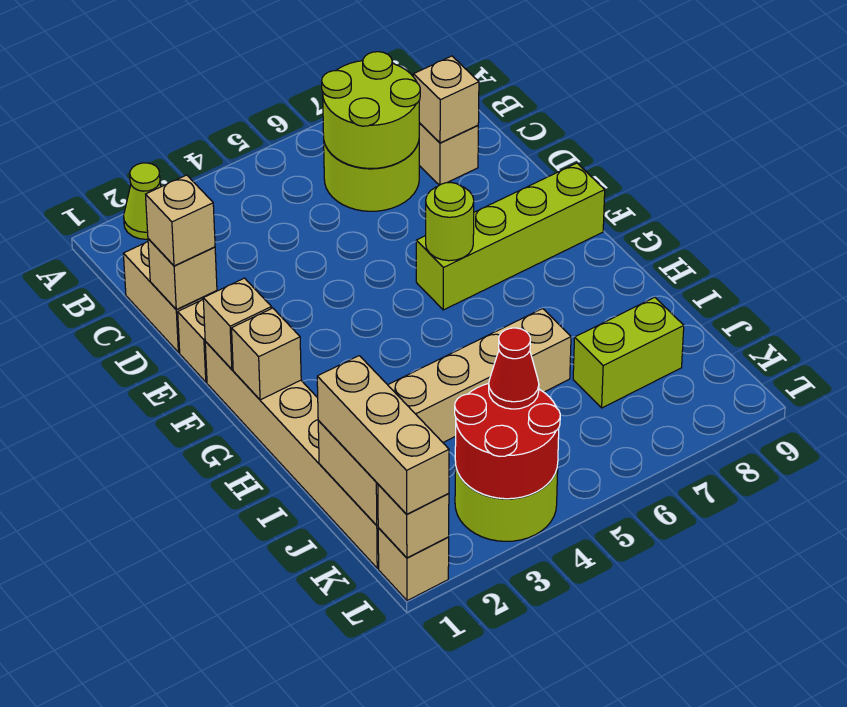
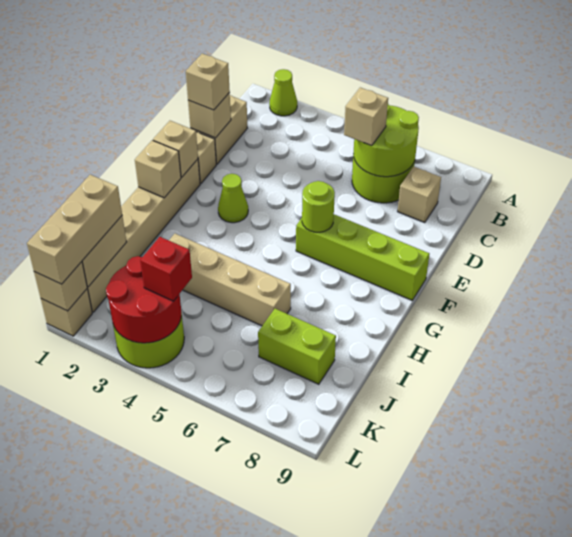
tan brick C8 level 2 -> tan brick C6 level 3
none -> lime cone F3 level 1
red cone K4 level 3 -> red brick K4 level 3

